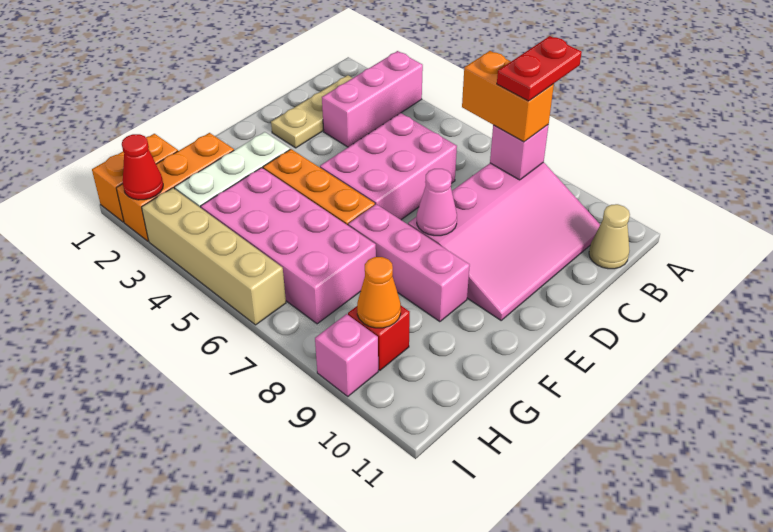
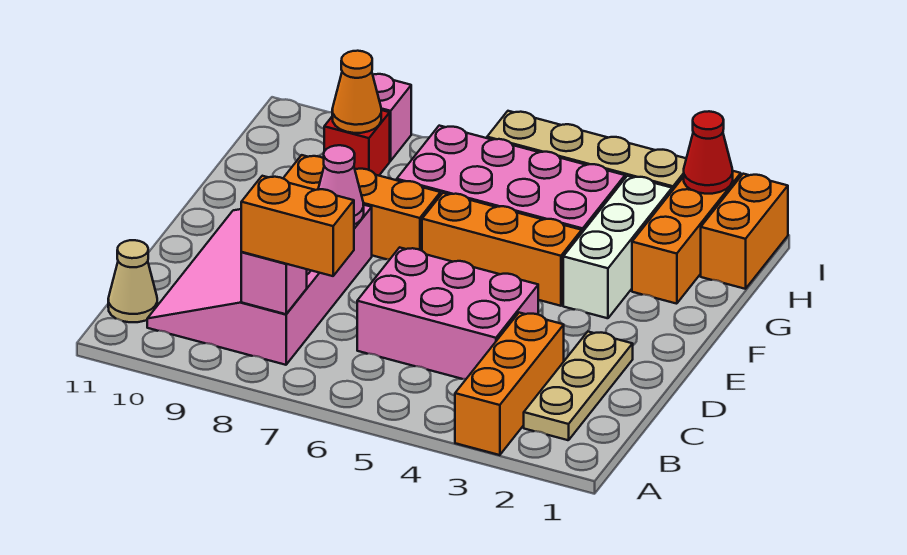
pink brick A3:C3 level 1 -> orange brick A3:C3 level 1
red plate A8:B8 level 4 -> none
pink brick C5:E6 level 1 -> pink brick C4:D6 level 1
pink brick F7:F9 level 1 -> orange brick F7:F9 level 1

